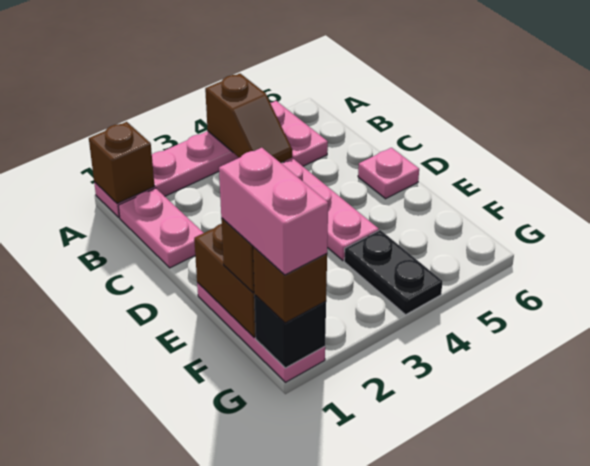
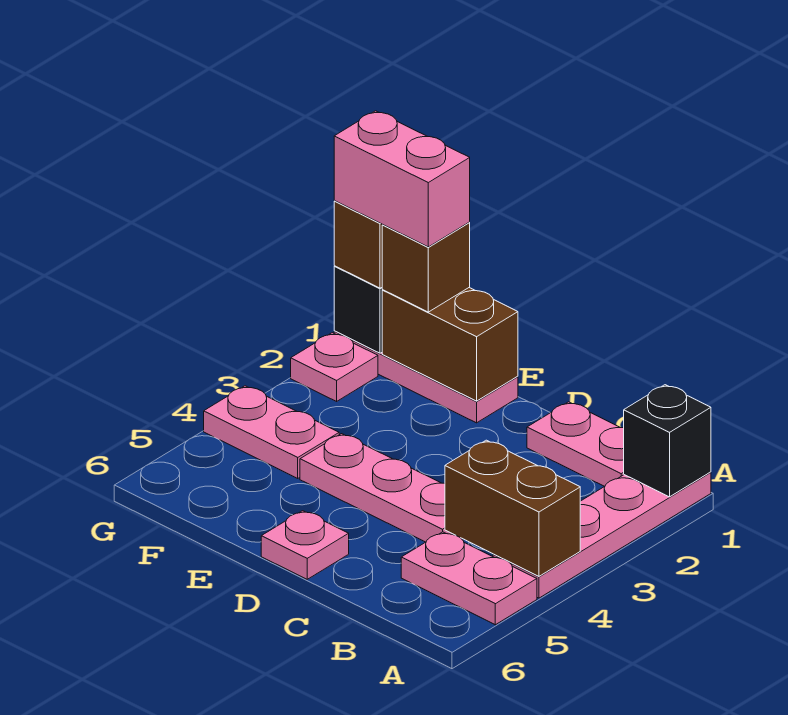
brown brick A1 level 2 -> black brick A1 level 2
brown slope A4:B4 level 2 top A -> brown brick A4:B4 level 2
black plate F4:G4 level 1 -> pink plate F4:G4 level 1
none -> pink plate G2 level 1

